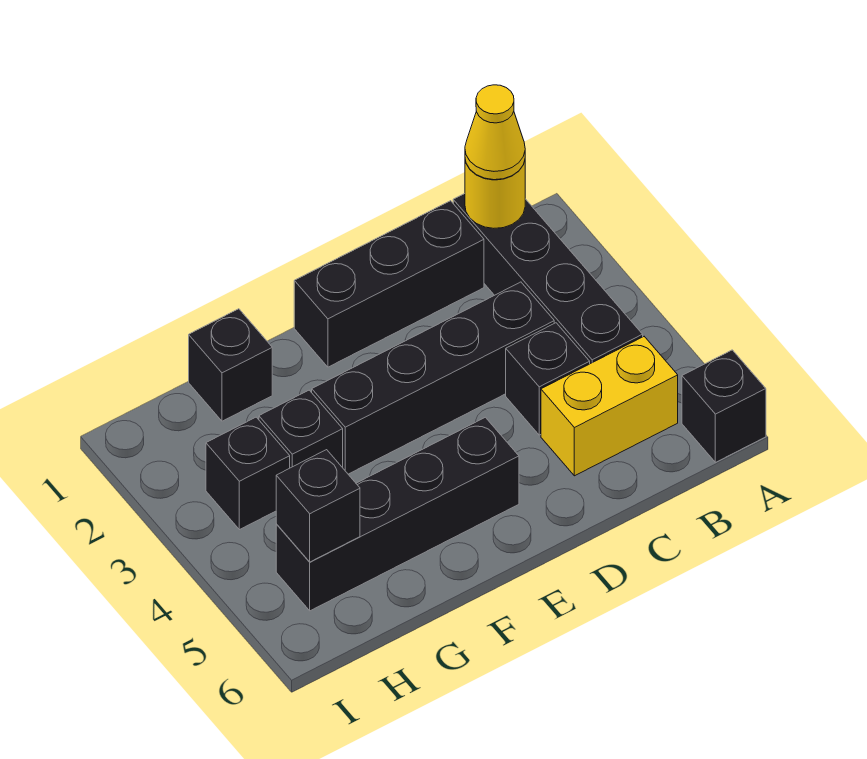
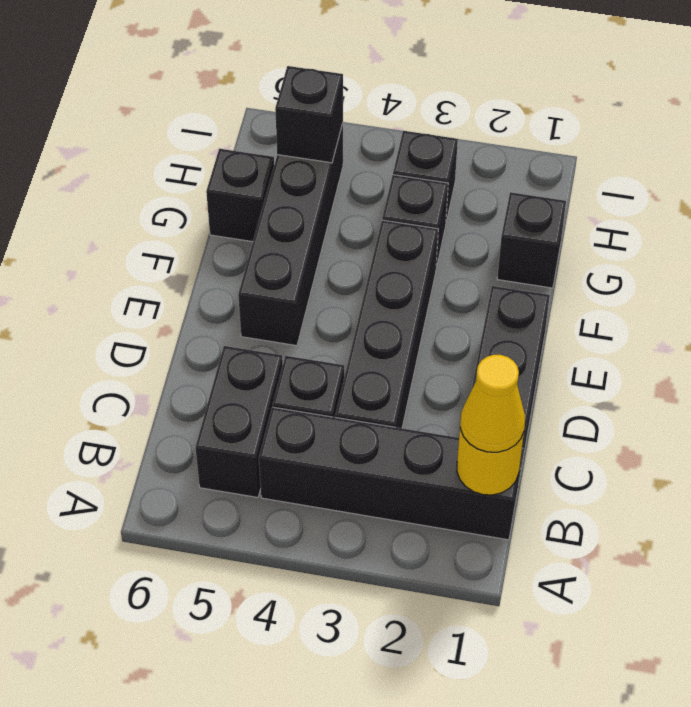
black brick A6 level 1 -> black brick G6 level 1
yellow brick B5:C5 level 1 -> black brick B5:C5 level 1

